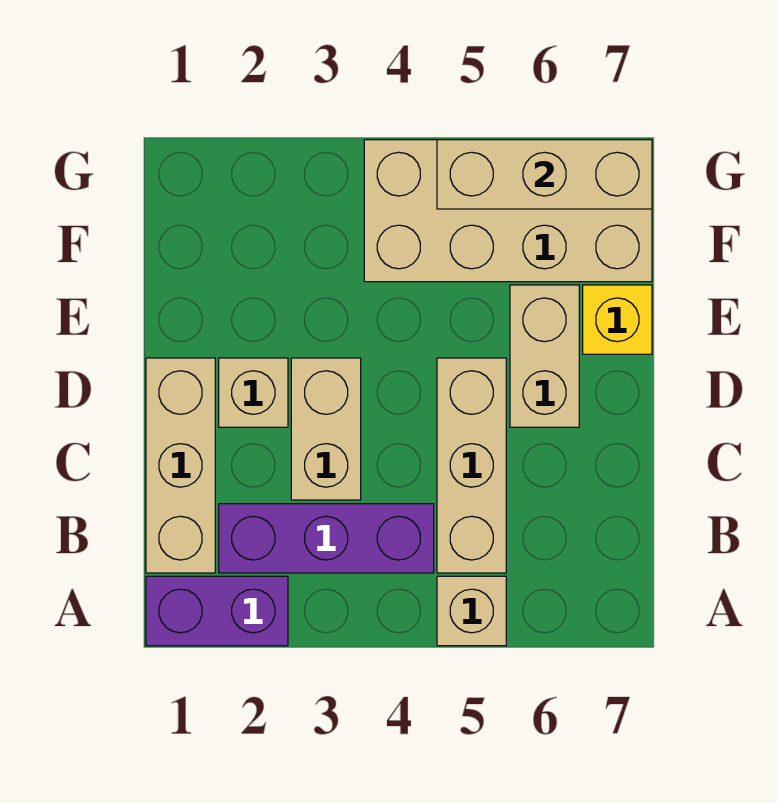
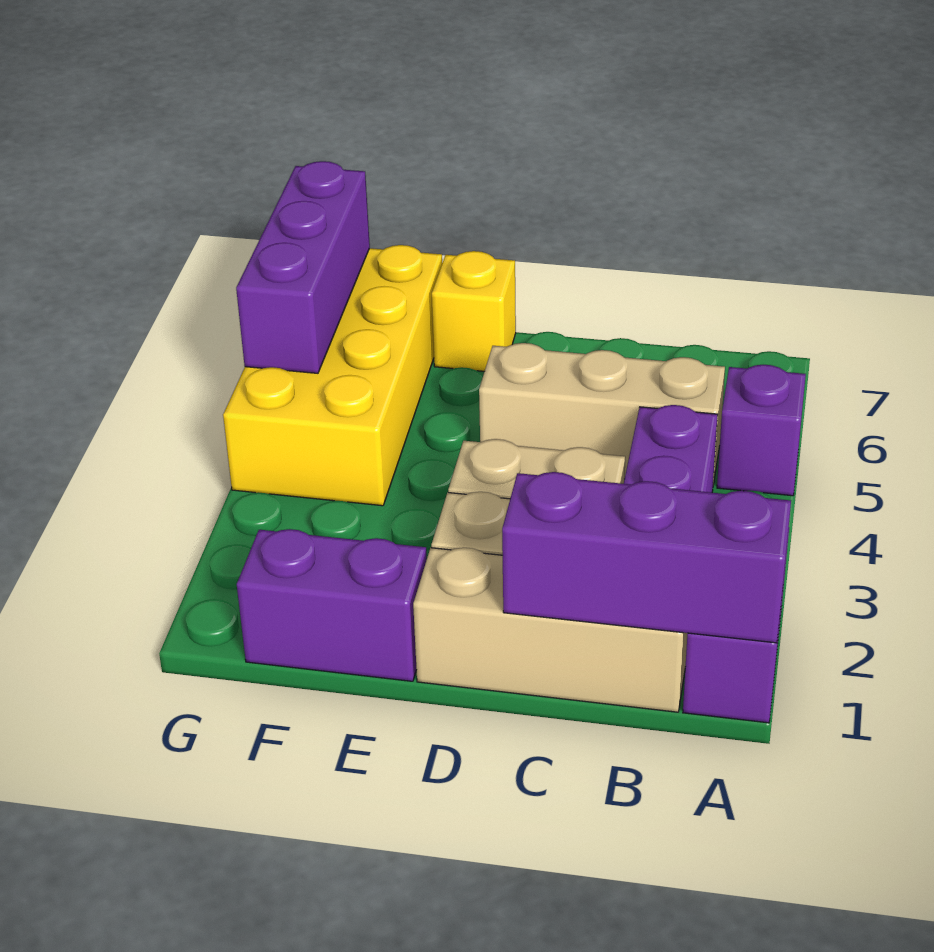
none -> purple brick A1:C1 level 2
tan brick A5 level 1 -> purple brick A5 level 1
tan brick D6:E6 level 1 -> none
none -> purple brick E1:F1 level 1
tan brick F4:G7 level 1 -> yellow brick F4:G7 level 1
tan brick G5:G7 level 2 -> purple brick G5:G7 level 2

